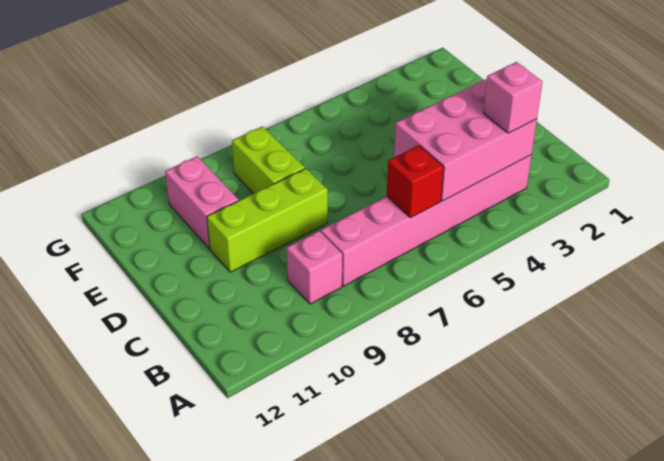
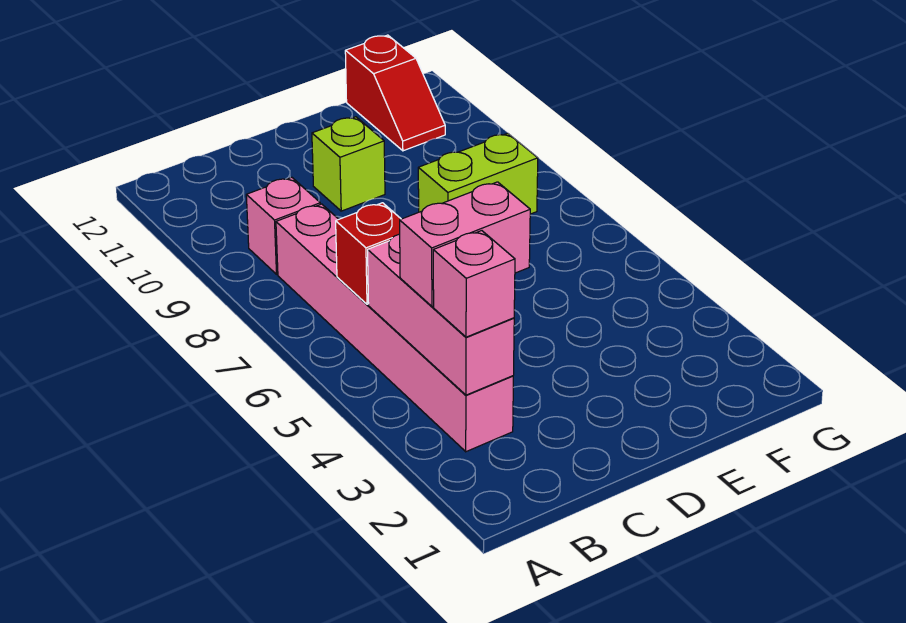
pink brick B3:C5 level 2 -> pink brick B3:B5 level 2
lime brick D8:D10 level 1 -> lime brick D10 level 1
pink brick E10:F10 level 1 -> pink brick B4:C4 level 3
none -> red slope F11:F12 level 1 top 12

